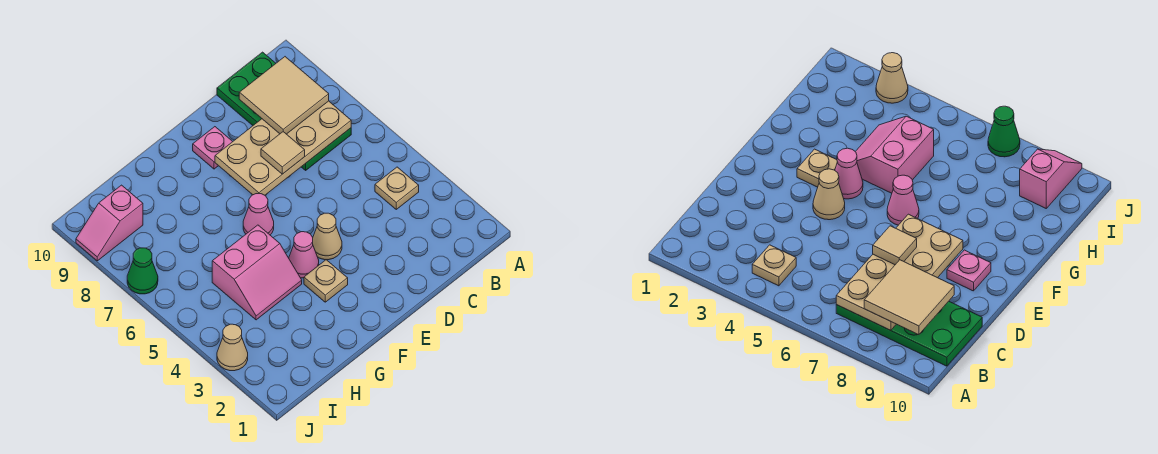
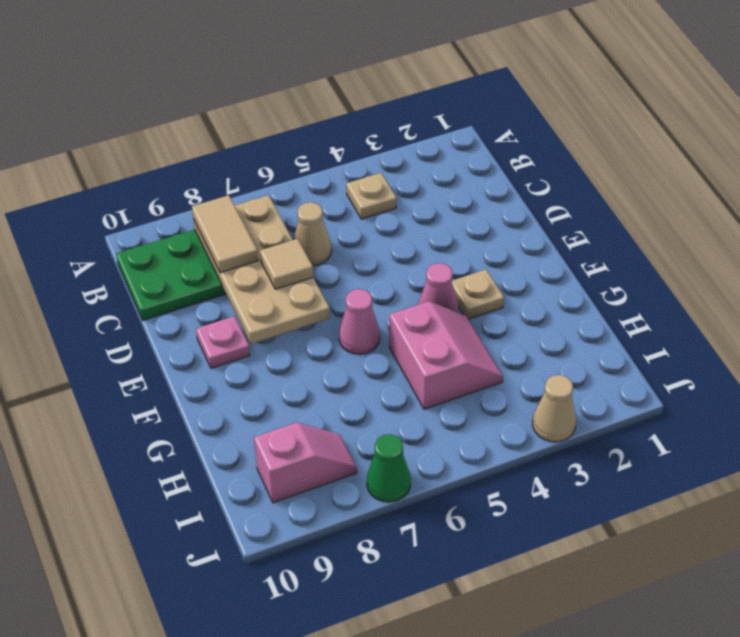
tan tile B8:C9 level 3 -> tan tile B8:C8 level 3
tan cone E4 level 1 -> tan cone C6 level 1
pink slope I9:J9 level 1 top I -> pink slope I8:I9 level 1 top 9

